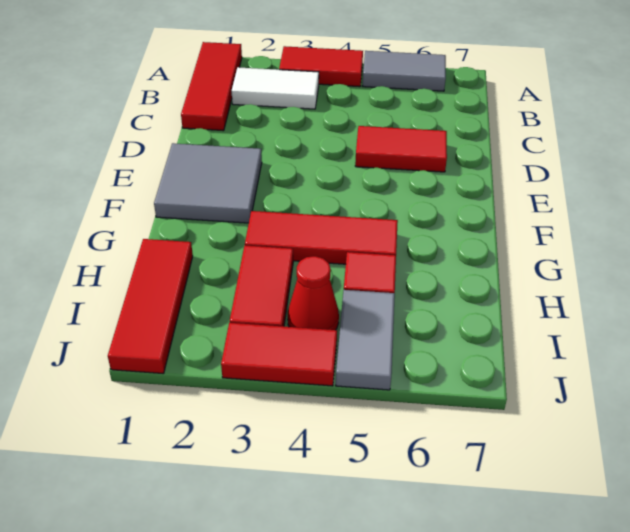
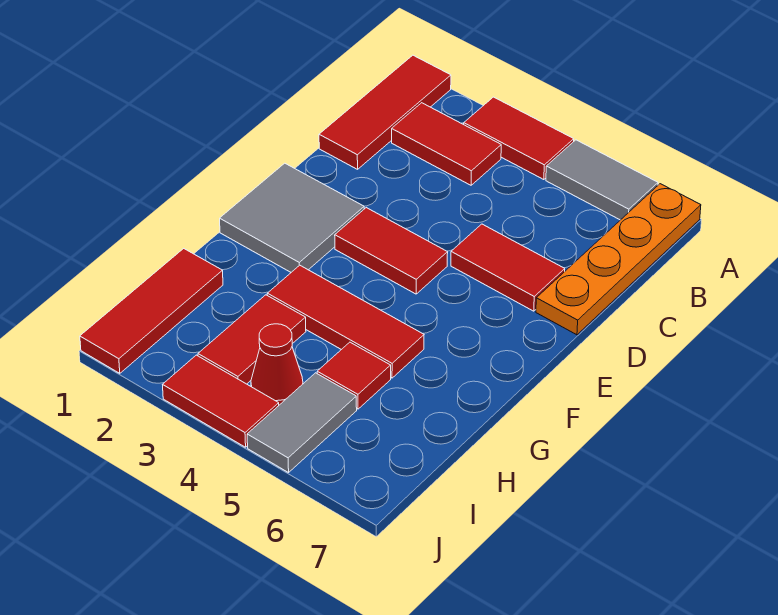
none -> orange plate A7:D7 level 1
white tile B2:B3 level 1 -> red tile B2:B3 level 1
none -> red tile E3:E4 level 1

